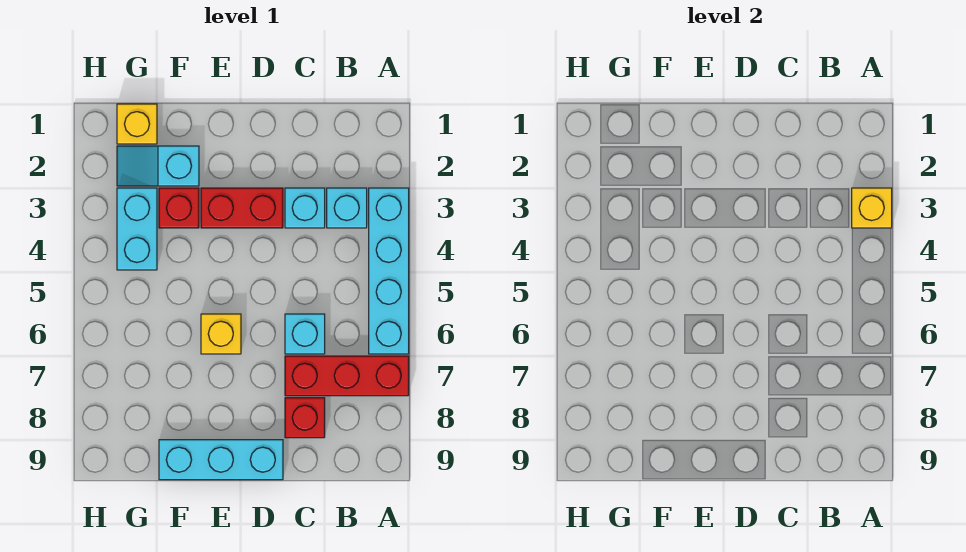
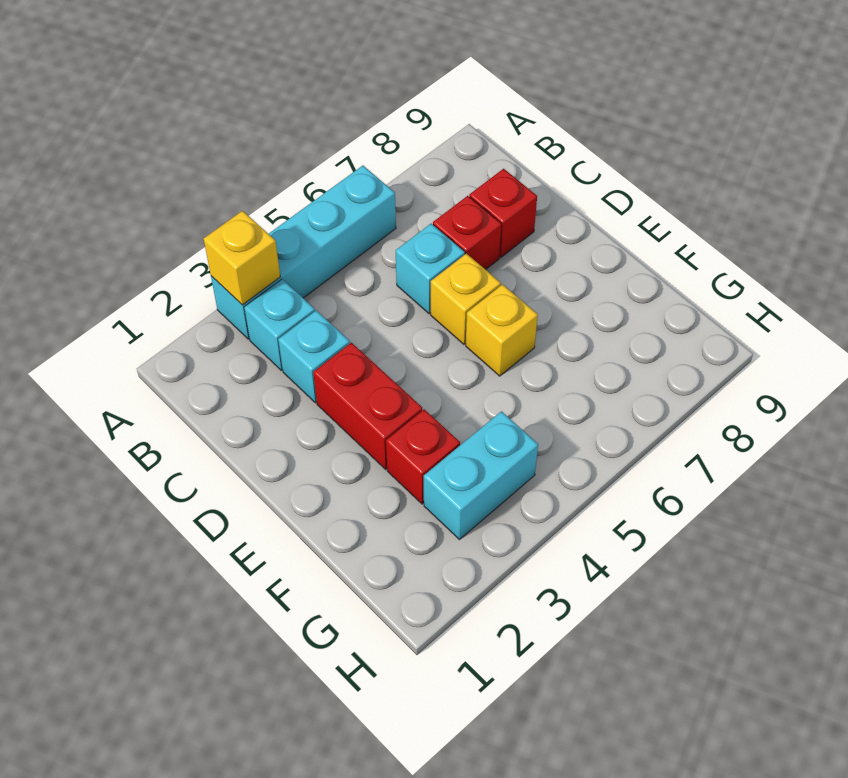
red brick A7:C7 level 1 -> red brick C7 level 1
cyan brick D9:F9 level 1 -> none
cyan slope F2:G2 level 1 top F -> none
yellow brick G1 level 1 -> yellow brick D6 level 1

